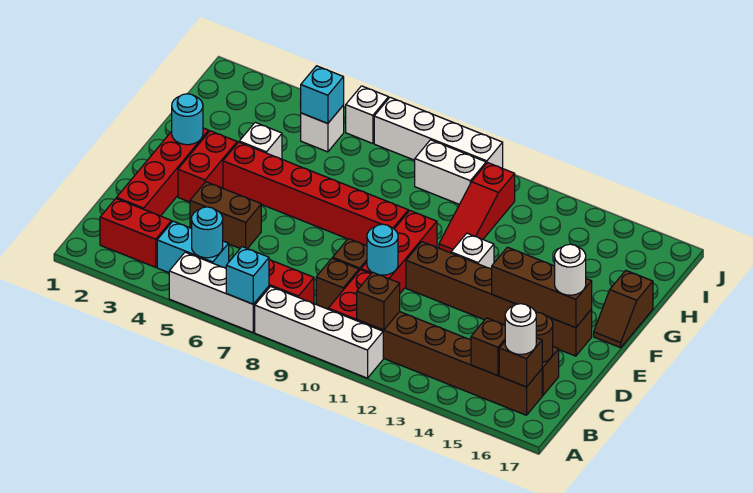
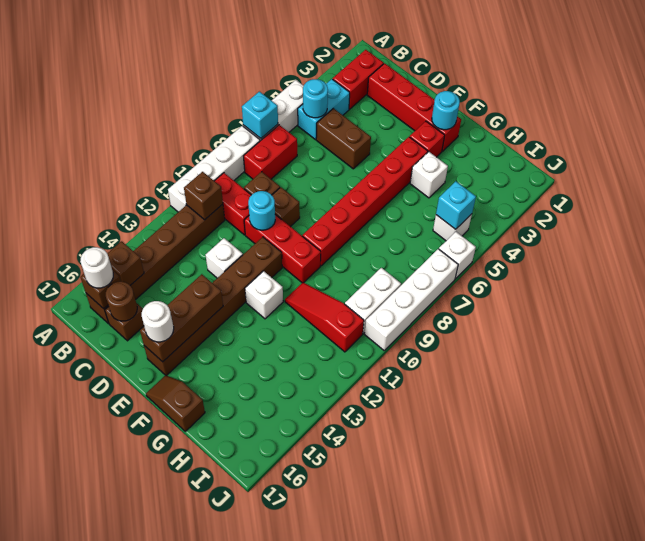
brown brick D4:D5 level 1 -> brown brick C5:D5 level 1
none -> white brick D12 level 1
red brick E3:F3 level 1 -> red brick F3 level 1

